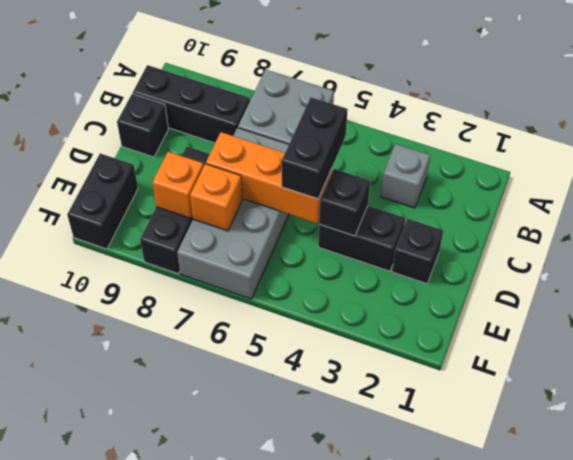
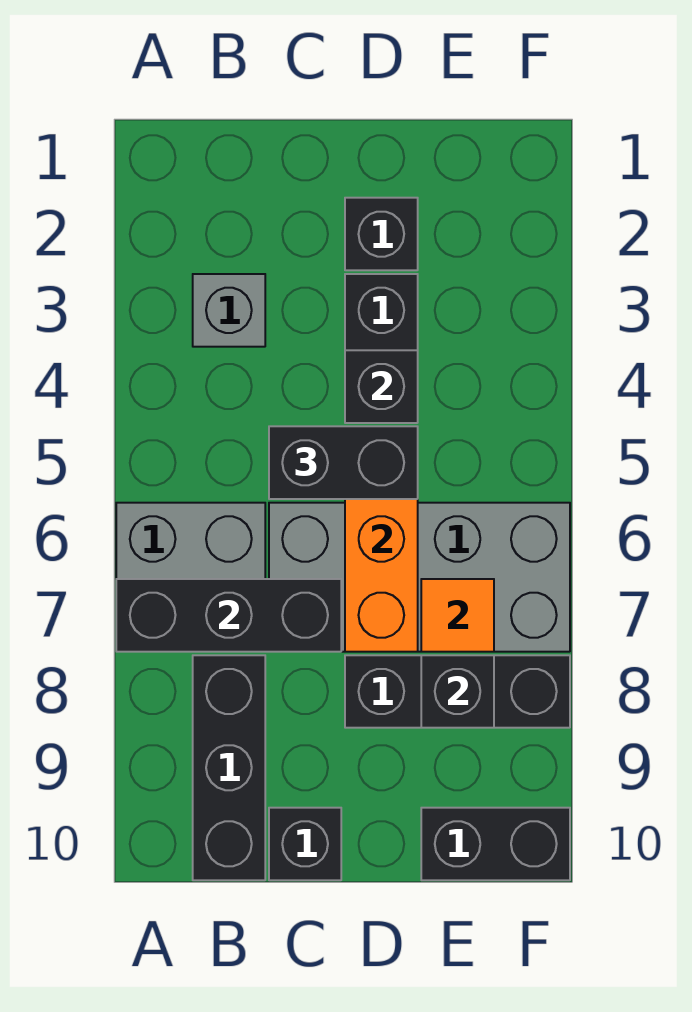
none -> black brick A7:C7 level 2
orange brick E7 level 2 -> orange tile E7 level 2
orange brick E8 level 2 -> black brick E8 level 2

